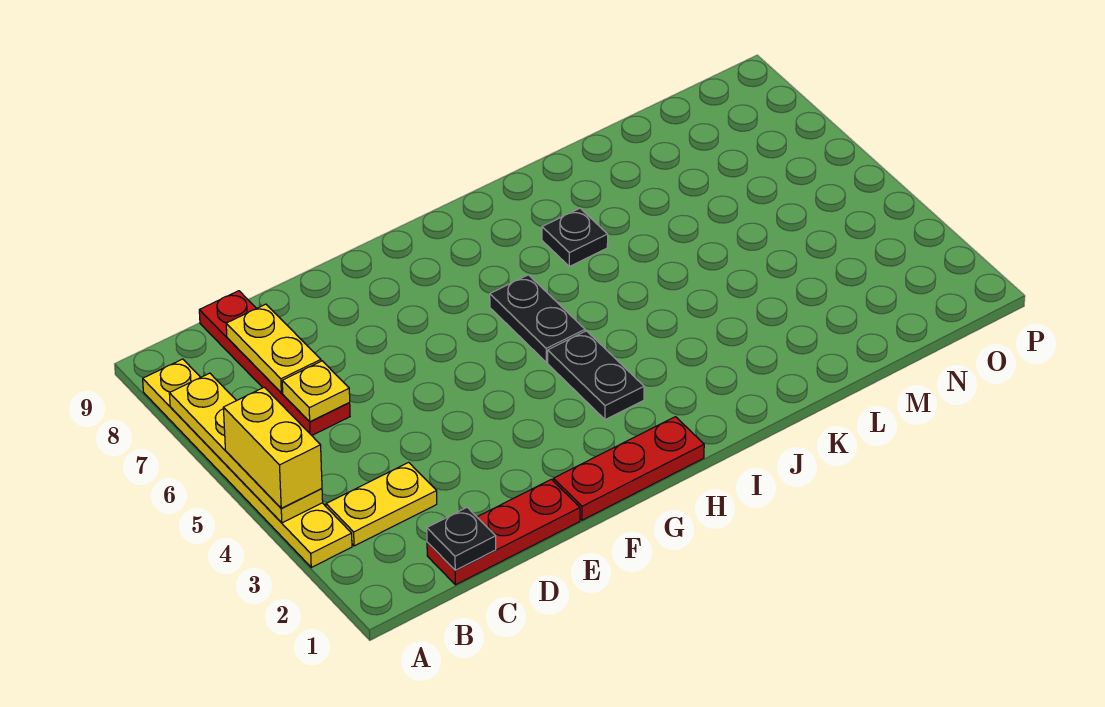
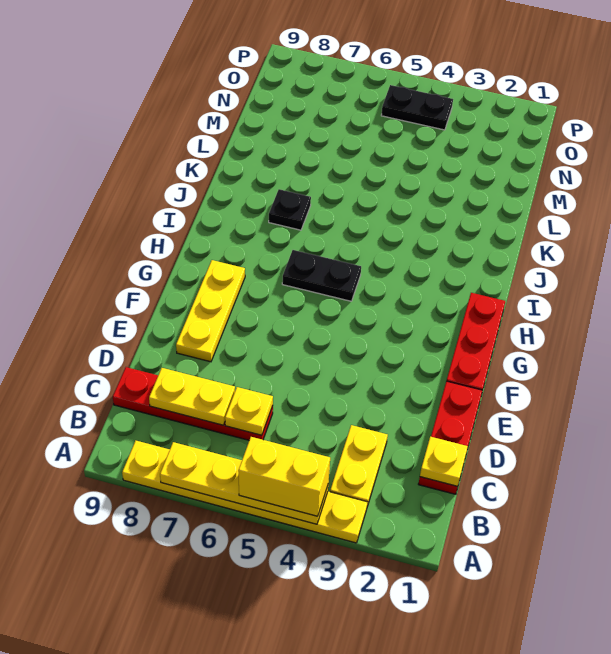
black plate C1 level 2 -> yellow plate C1 level 2
none -> yellow plate E8:G8 level 1
black plate H3:H4 level 1 -> black plate O4:O5 level 1

